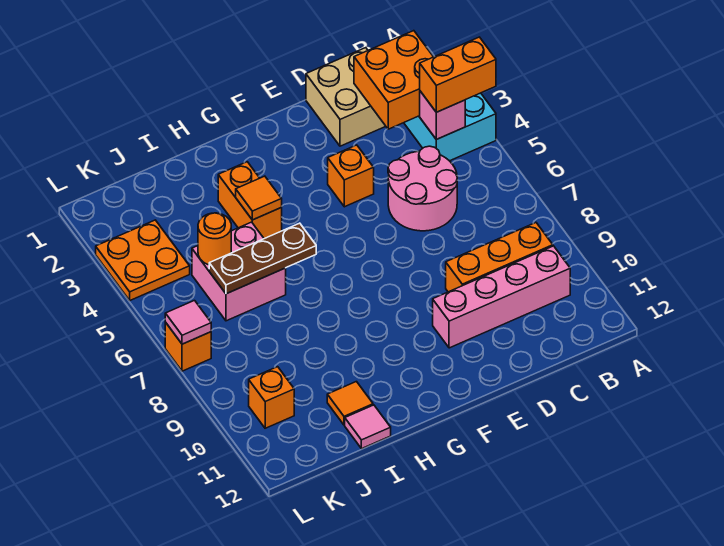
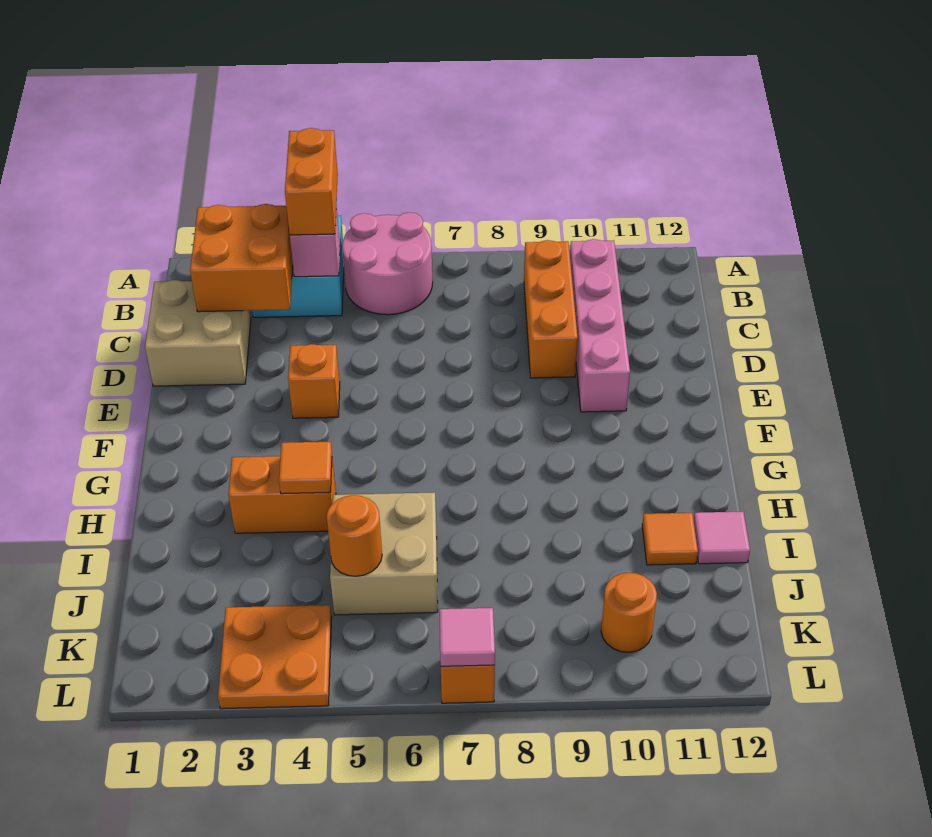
pink round brick C5:D6 level 1 -> pink round brick A5:B6 level 1
brown plate H6:J6 level 2 -> none
pink brick I5:J6 level 1 -> tan brick I5:J6 level 1
orange brick K10 level 1 -> orange round brick K10 level 1

